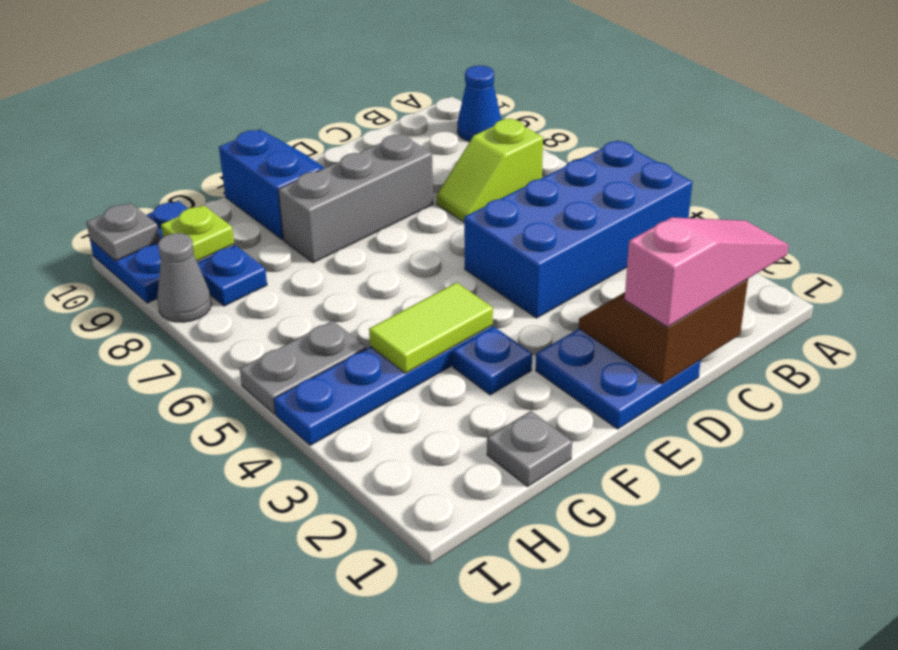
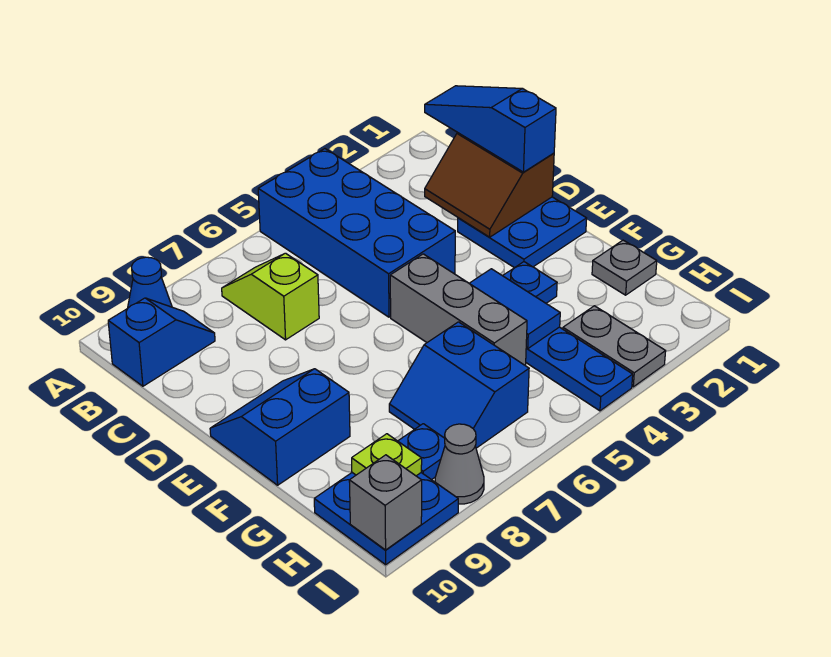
pink slope B1:D1 level 3 top D -> blue slope B1:D1 level 3 top D
lime slope B7:C7 level 1 top B -> lime slope B7:C7 level 1 top C
none -> blue slope B9:B10 level 1 top 10
grey brick D8:F8 level 1 -> grey brick E5:G5 level 1
lime tile F4:G4 level 2 -> blue tile F4:G4 level 2
none -> blue slope G6:H7 level 1 top 6
grey plate H5:I5 level 1 -> grey plate H3:I3 level 1
grey plate I10 level 2 -> grey brick I10 level 2

